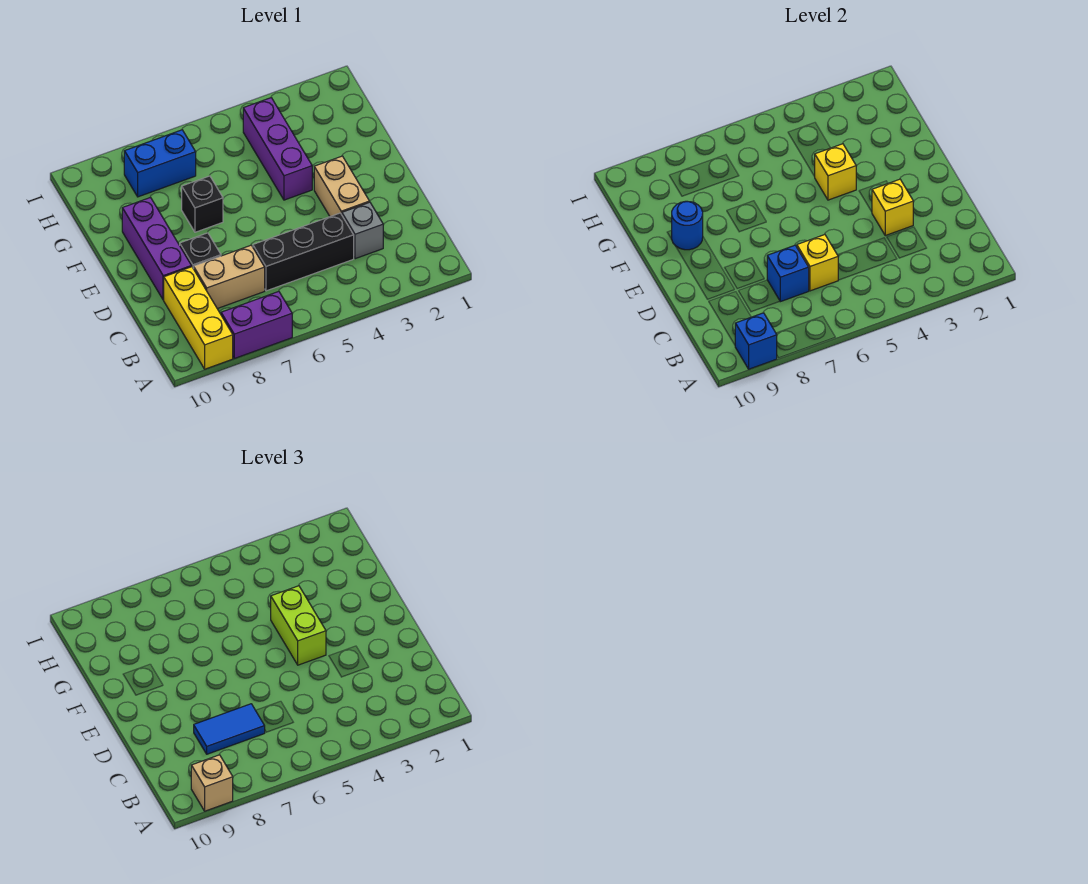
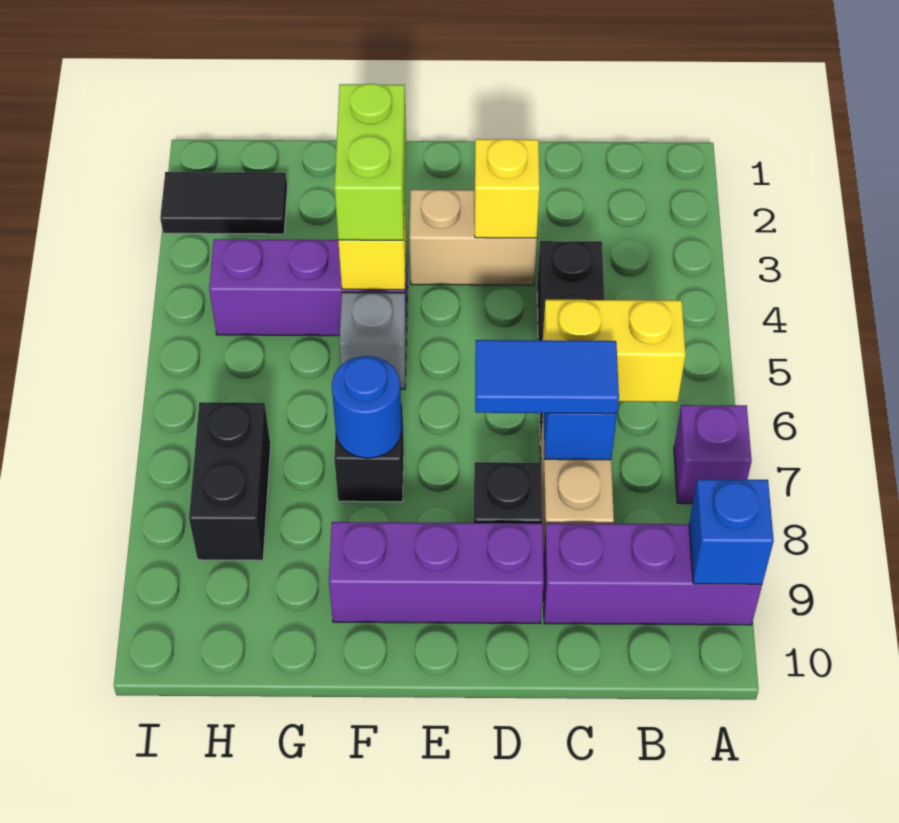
purple brick A7:A8 level 1 -> purple brick A7 level 1
yellow brick A9:C9 level 1 -> purple brick A9:C9 level 1
tan brick A9 level 3 -> none
grey brick C3 level 1 -> grey brick F5 level 1
yellow brick C6 level 2 -> yellow brick B6:C6 level 2
blue tile C7:C8 level 3 -> blue tile C7:D7 level 3
lime brick E4:F4 level 3 -> lime brick F3:F4 level 3
blue round brick F9 level 2 -> blue round brick F7 level 2
none -> black tile H2:I2 level 1
blue brick H7:H8 level 1 -> black brick H7:H8 level 1

